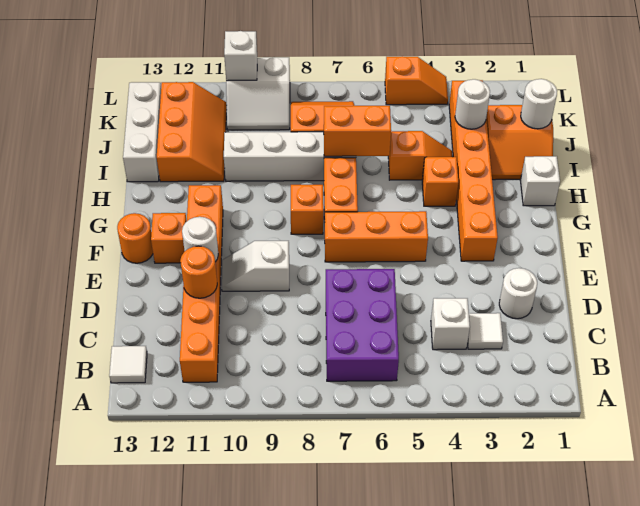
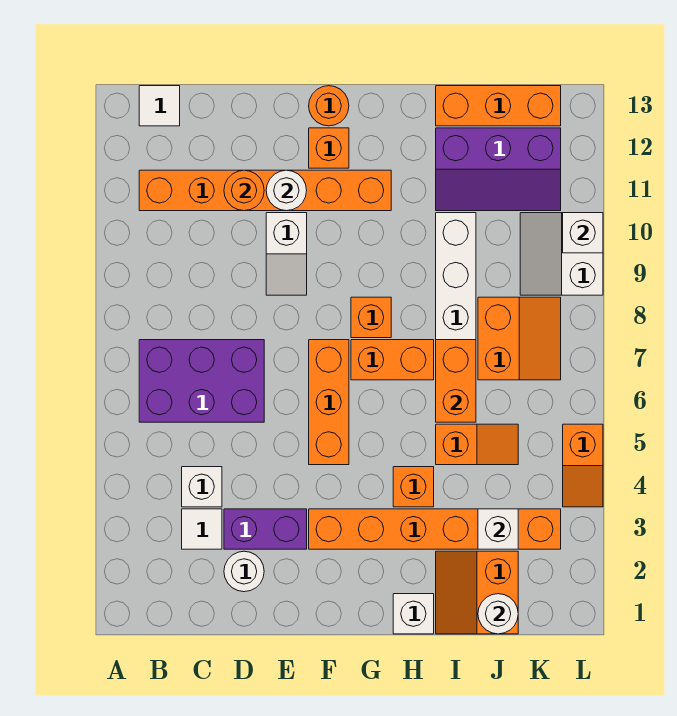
none -> purple brick D3:E3 level 1
white slope E9:E10 level 1 top 9 -> white slope E9:E10 level 1 top 10
orange slope I4:I5 level 1 top 5 -> orange slope I5:J5 level 1 top I
orange slope I11:K12 level 1 top 12 -> purple slope I11:K12 level 1 top 12
white brick I13:K13 level 1 -> orange brick I13:K13 level 1
white round brick J3 level 2 -> white brick J3 level 2

